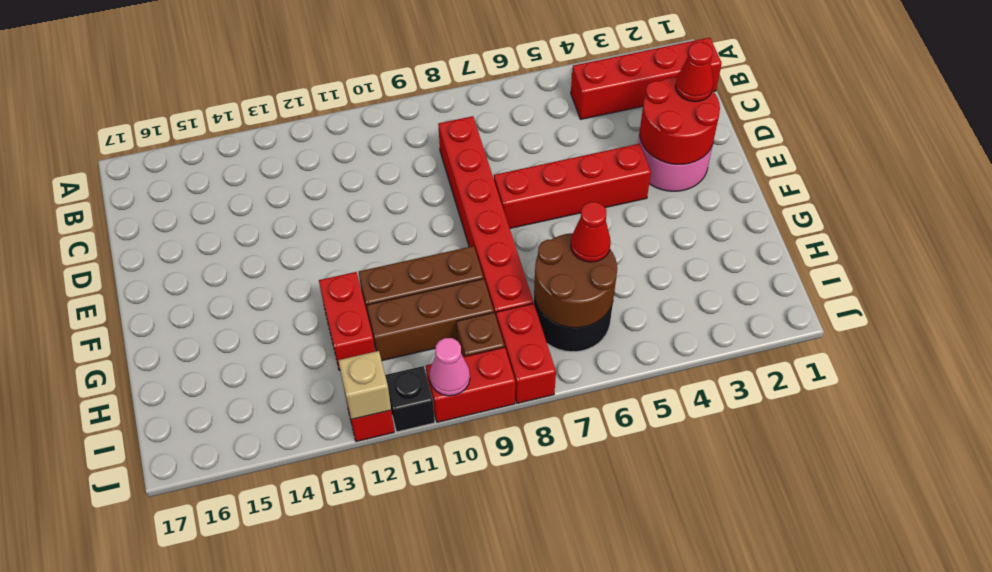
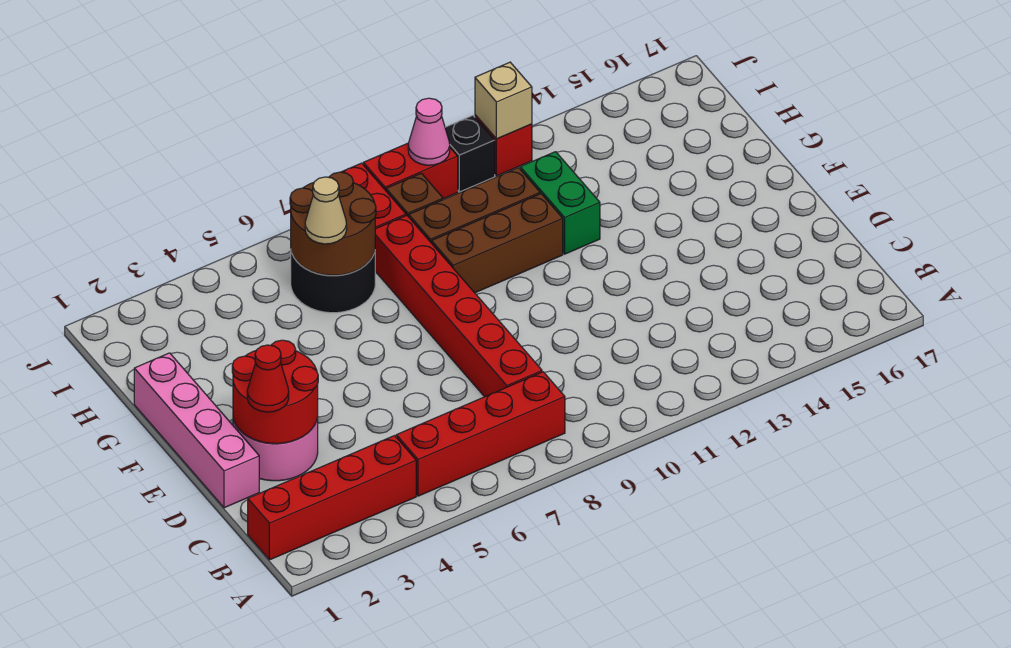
none -> pink brick D1:G1 level 1
red brick E4:E7 level 1 -> red brick B5:B8 level 1
red brick G12:H12 level 1 -> green brick G12:H12 level 1
red cone H6 level 3 -> tan cone H6 level 3

